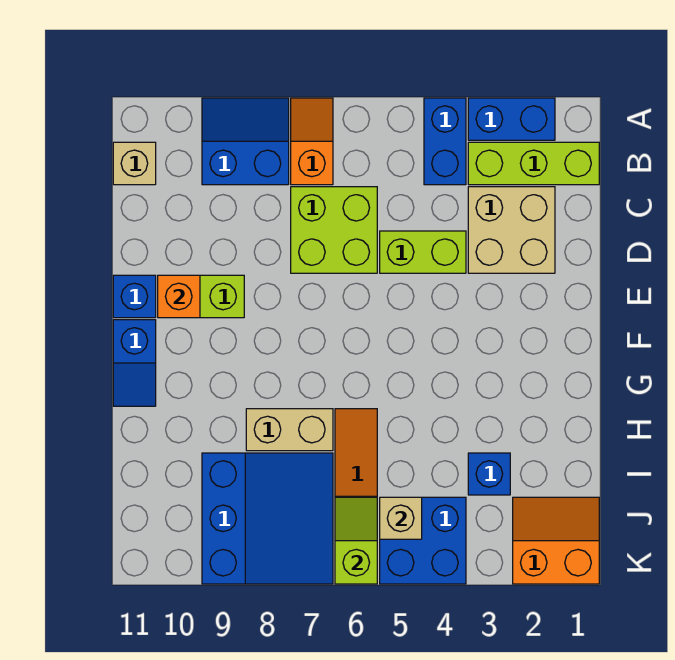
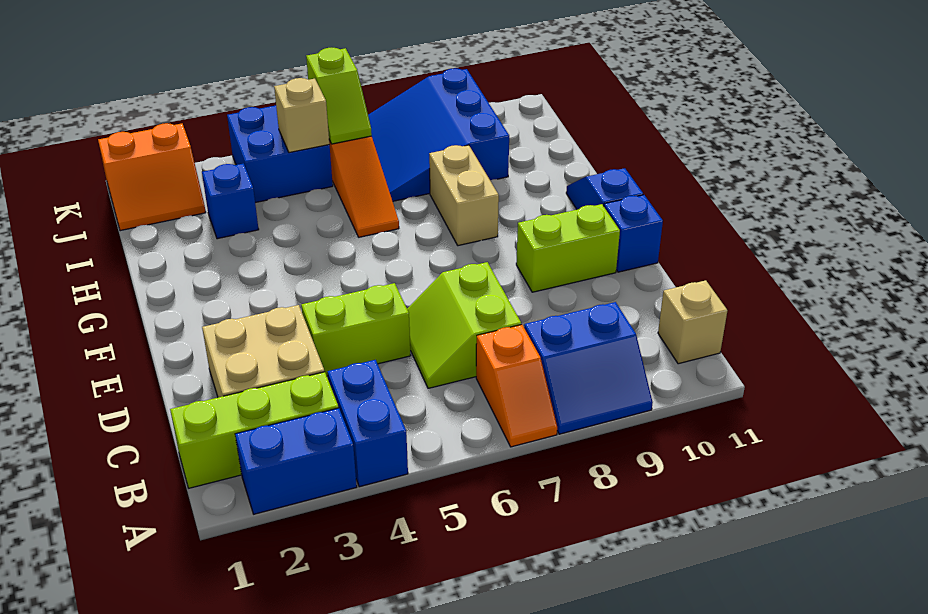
lime brick C6:D7 level 1 -> lime slope C6:D7 level 1 top 7
orange brick E10 level 2 -> none
tan brick H7:H8 level 1 -> tan brick G8:H8 level 1

